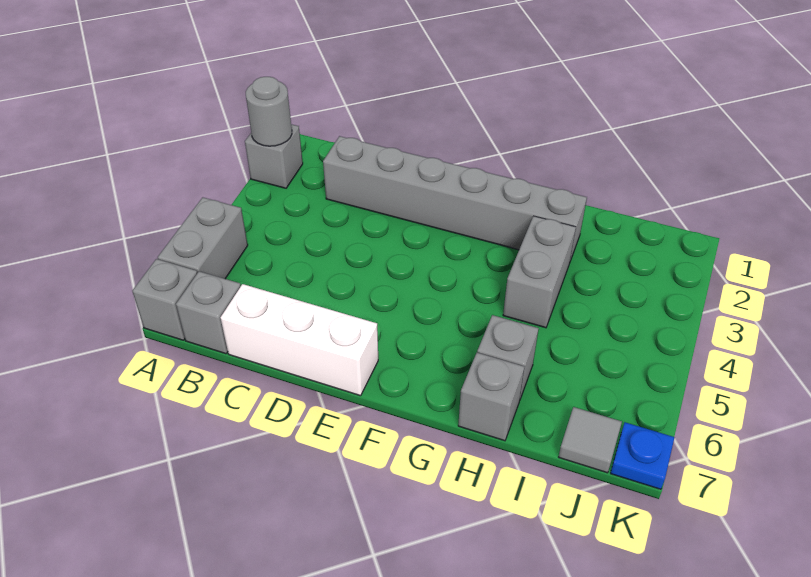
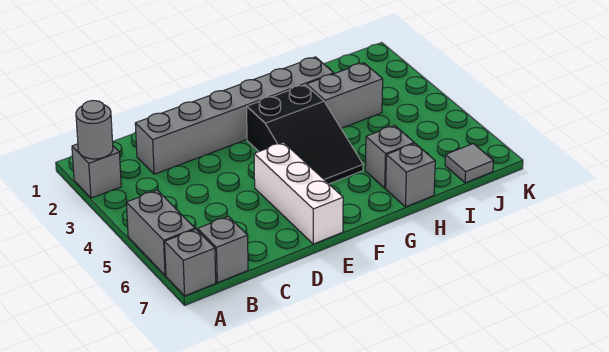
white brick C7:E7 level 1 -> white brick E5:E7 level 1
none -> black slope F3:G5 level 1 top 3
grey brick H3:H4 level 1 -> grey brick H3:I3 level 1
blue plate K7 level 1 -> none

